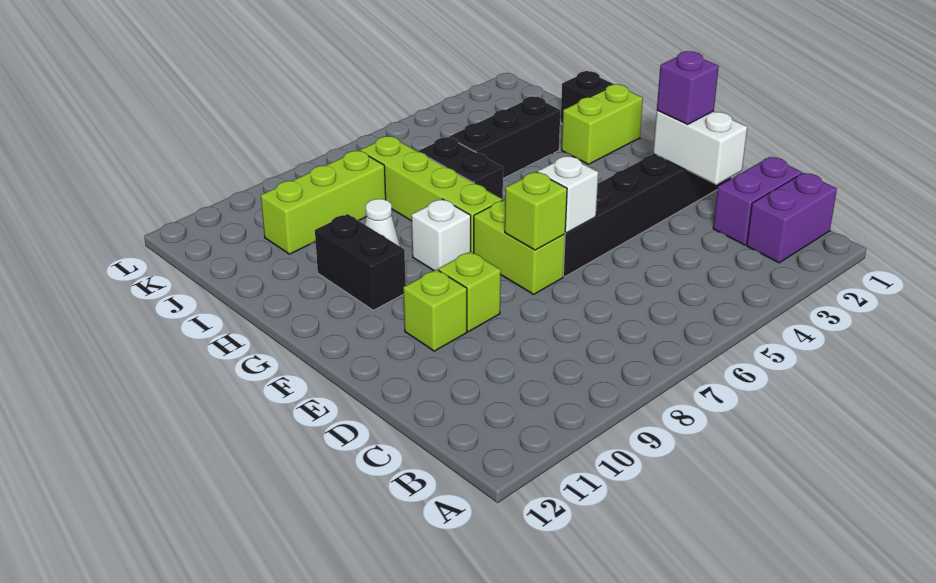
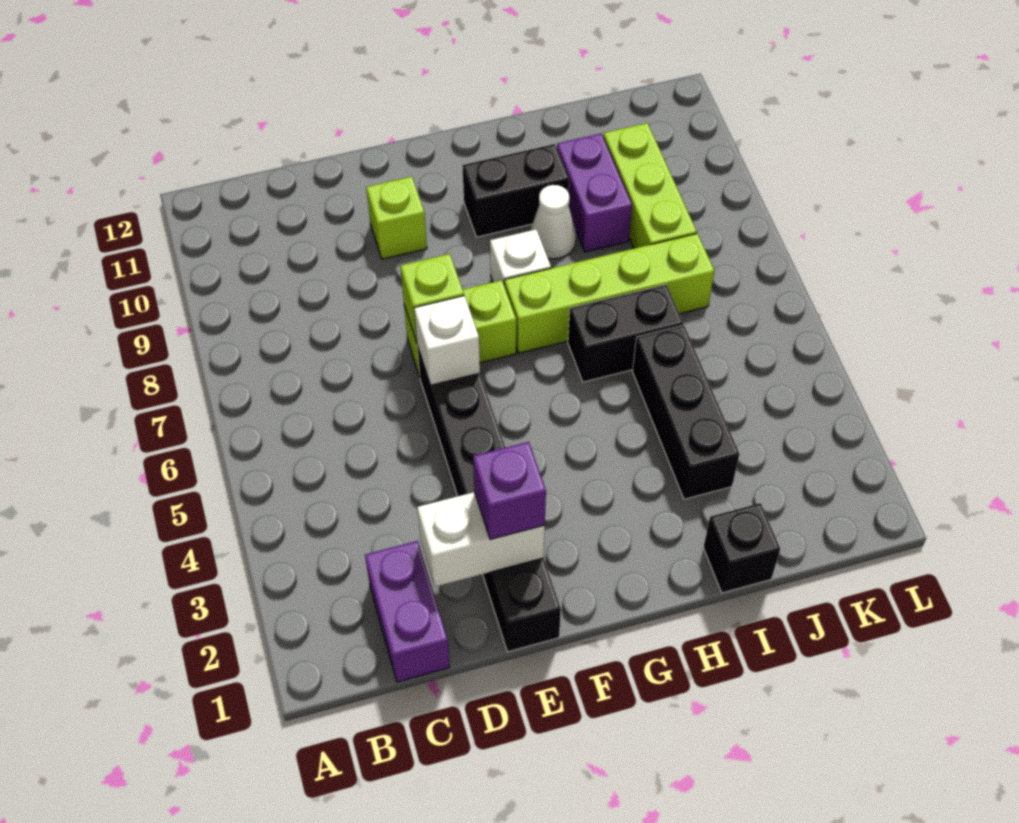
purple brick B1:B2 level 1 -> purple brick I9:I10 level 1
lime brick E9 level 1 -> none
lime brick H1:H2 level 1 -> none

